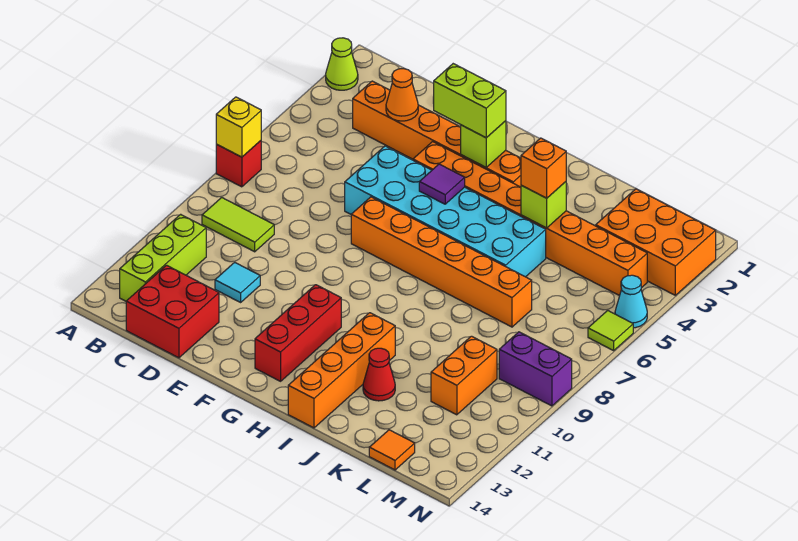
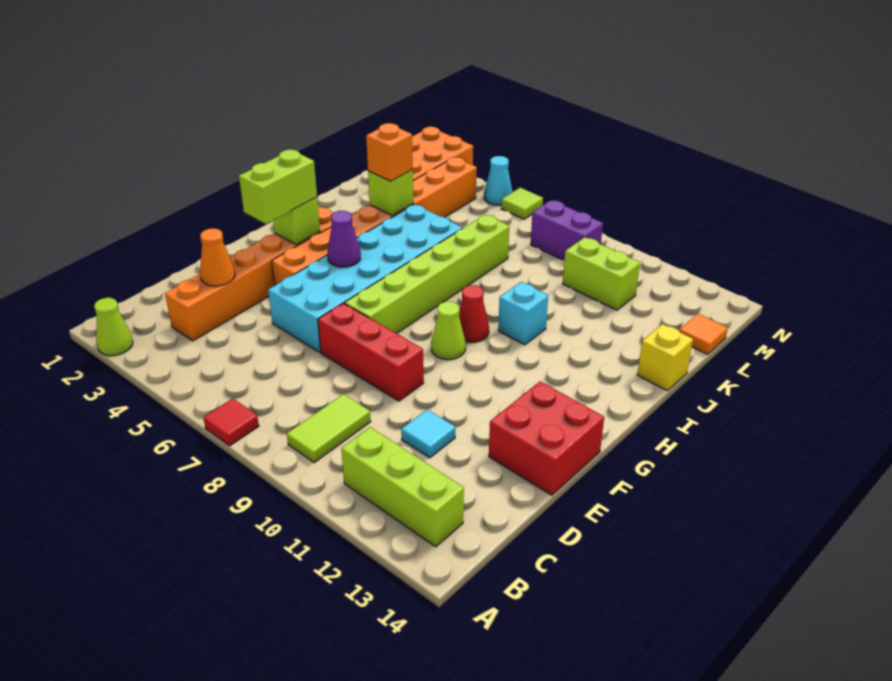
red brick A7 level 1 -> red tile A7 level 1
yellow brick A7 level 2 -> yellow brick J14 level 1
red brick C13:D14 level 1 -> red brick E13:F14 level 1
orange brick F7:K7 level 1 -> lime brick F7:K7 level 1
purple tile G5 level 2 -> purple cone G5 level 2
none -> lime cone G9 level 1
red brick G11:G13 level 1 -> red brick E7:E9 level 1
none -> cyan brick I10 level 1
orange brick I11:I14 level 1 -> none
red cone J12 level 1 -> red cone H9 level 1
orange brick L10:L11 level 1 -> lime brick L10:L11 level 1
purple brick M9:N9 level 1 -> purple brick M8:M9 level 1

